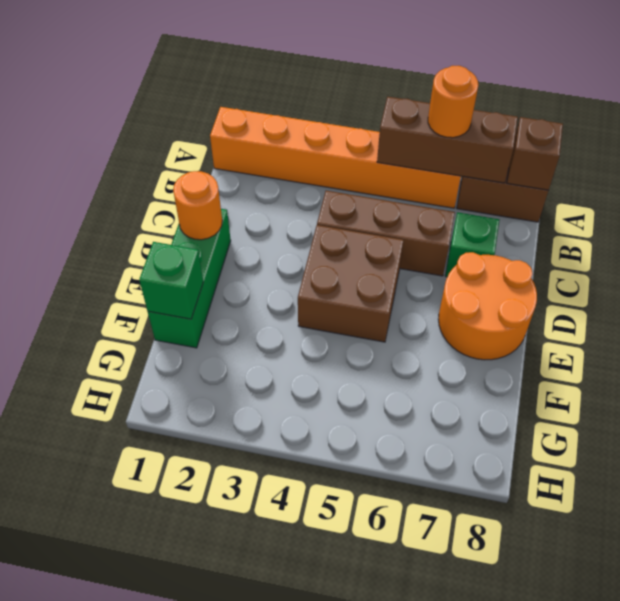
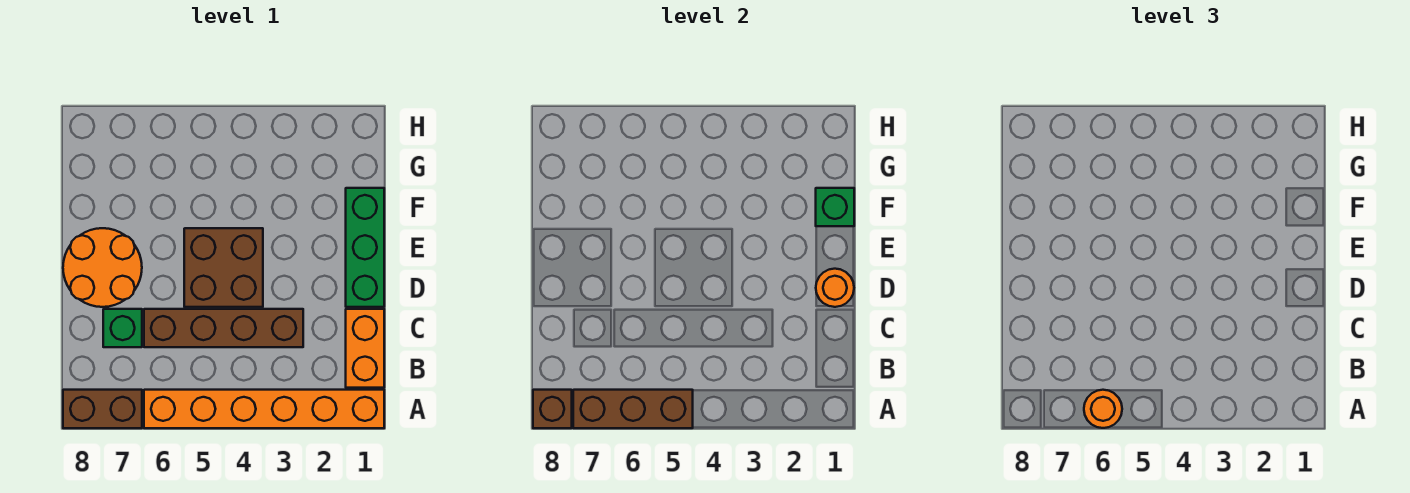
none -> orange brick B1:C1 level 1
brown brick C4:C6 level 1 -> brown brick C3:C6 level 1

